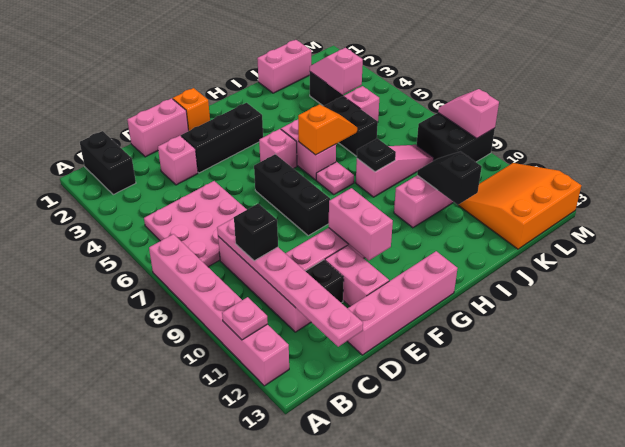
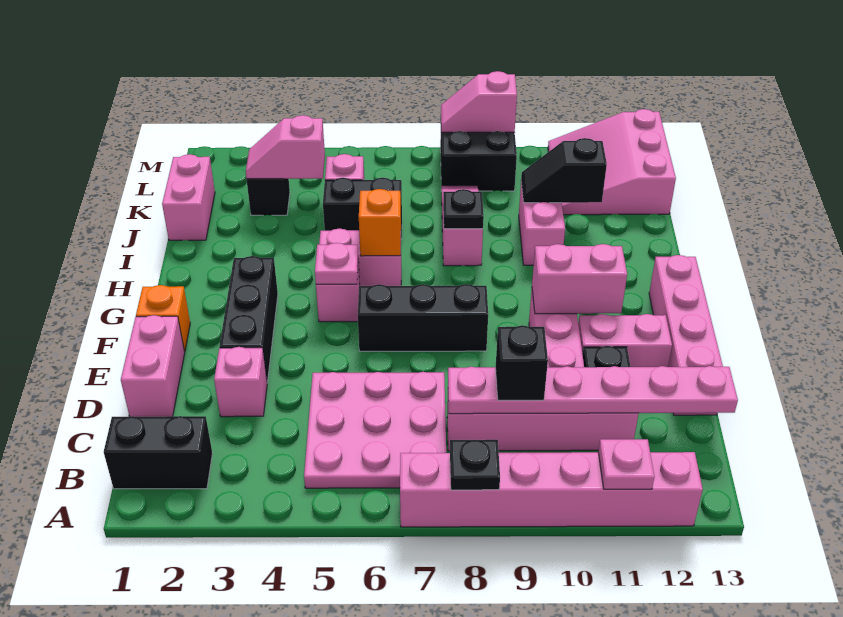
none -> black plate A8 level 2
pink plate H7 level 1 -> pink plate G5 level 2
orange slope K11:M13 level 1 top 13 -> pink slope K11:M13 level 1 top 13

